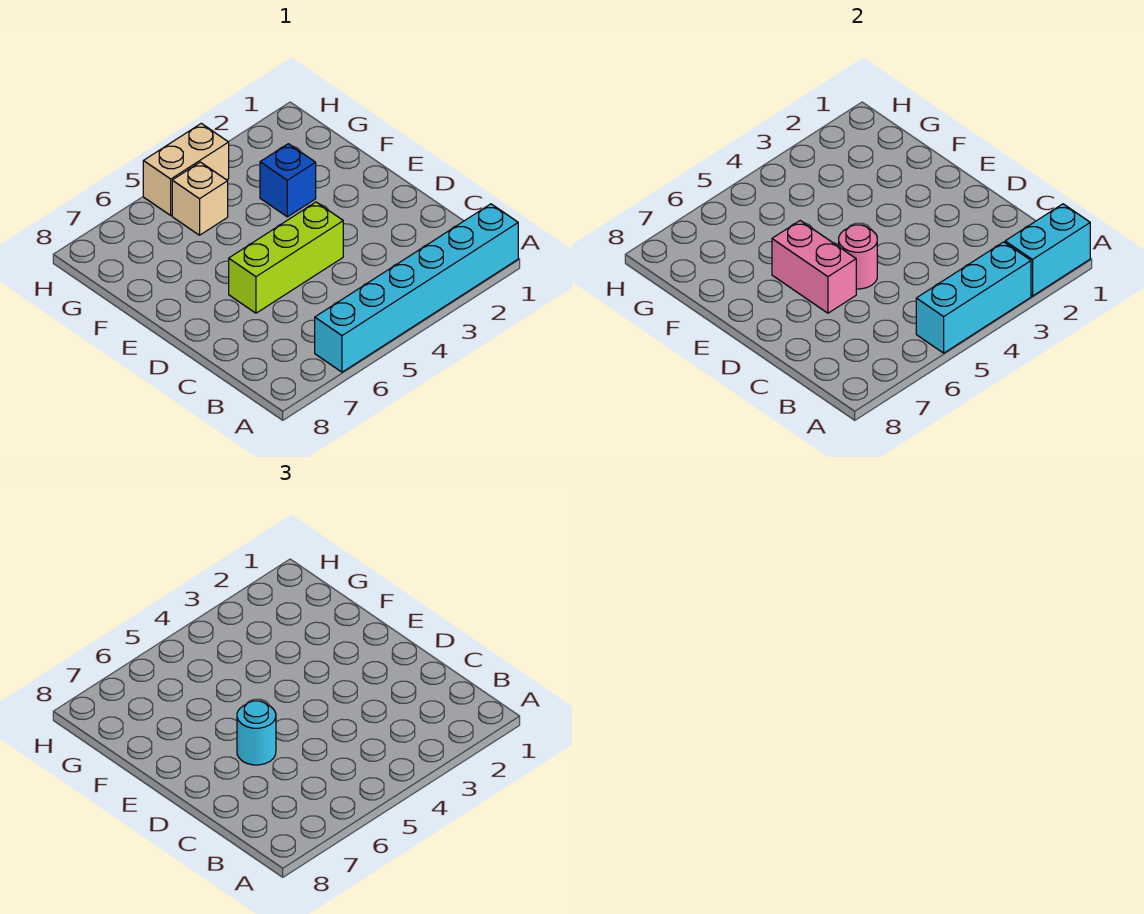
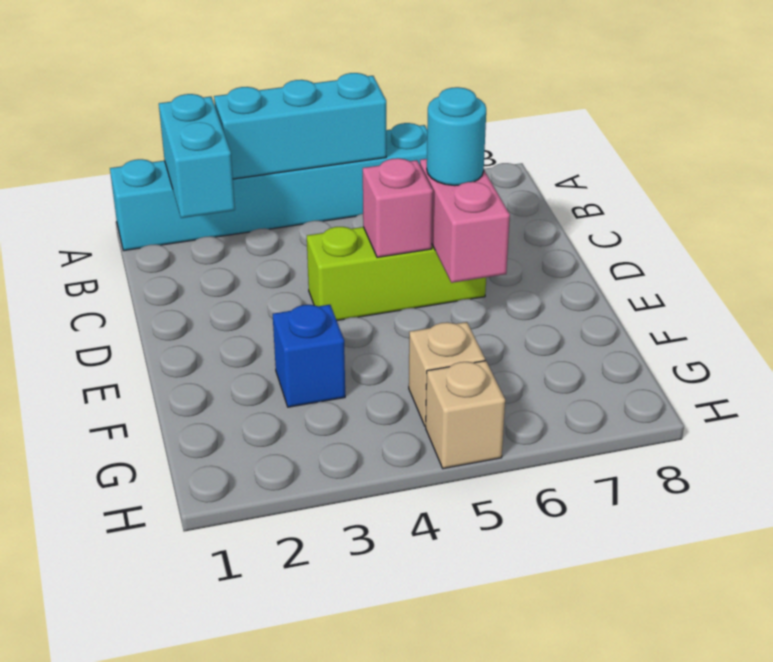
cyan brick A1:A2 level 2 -> cyan brick A2:B2 level 2
pink round brick D5 level 2 -> pink brick D5 level 2
tan brick H4:H5 level 1 -> tan brick H5 level 1

